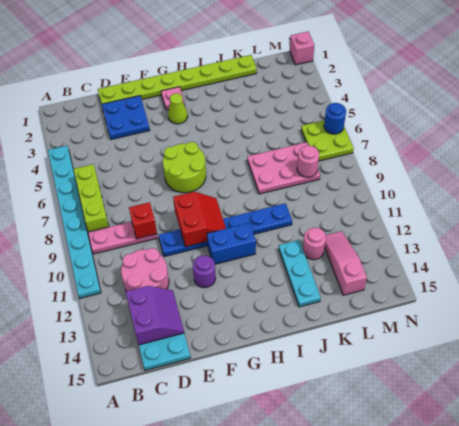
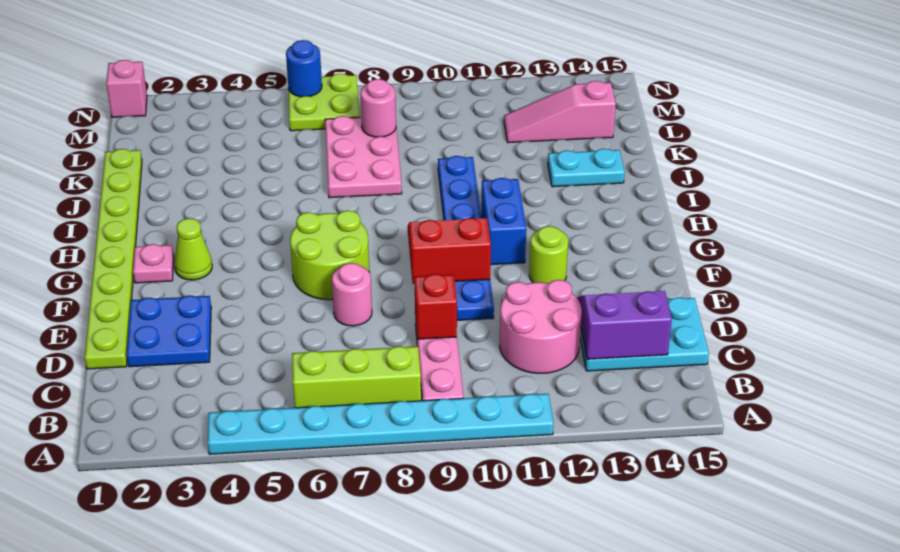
purple round brick F12 level 1 -> lime round brick F12 level 1
cyan plate J12:J14 level 1 -> cyan plate J13:J14 level 1
pink round brick K12 level 1 -> pink round brick E7 level 1

